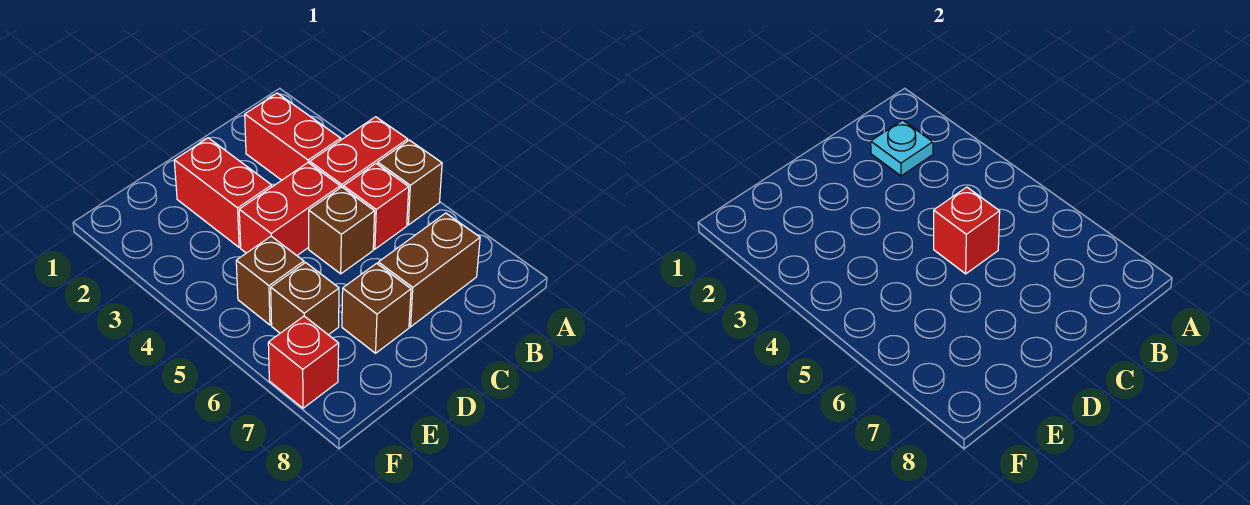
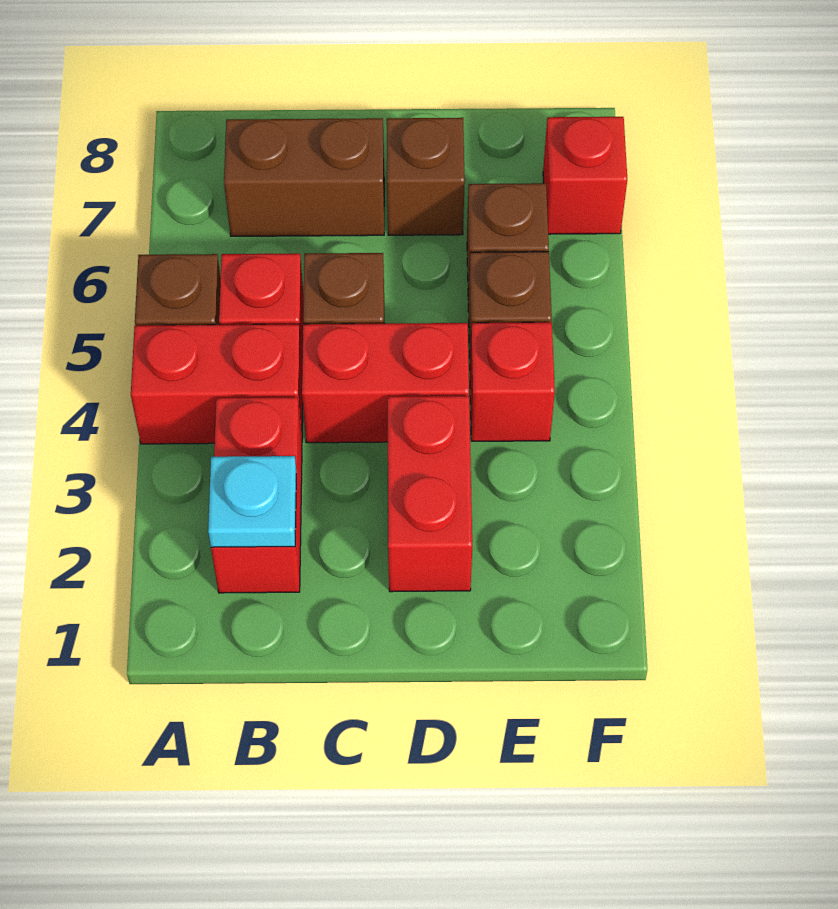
red brick C5 level 2 -> red brick E4 level 1

